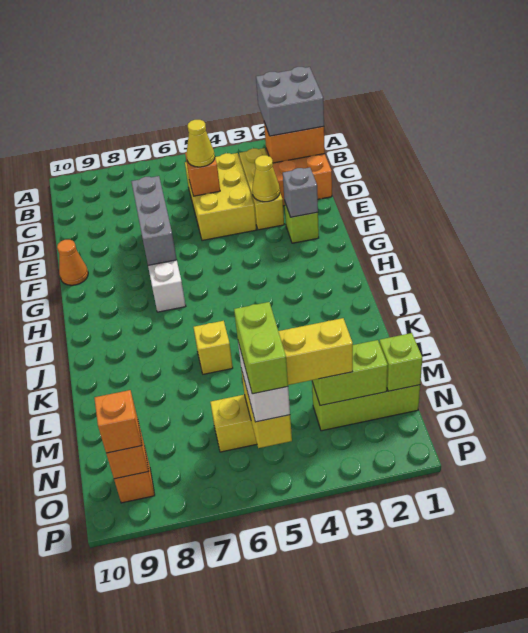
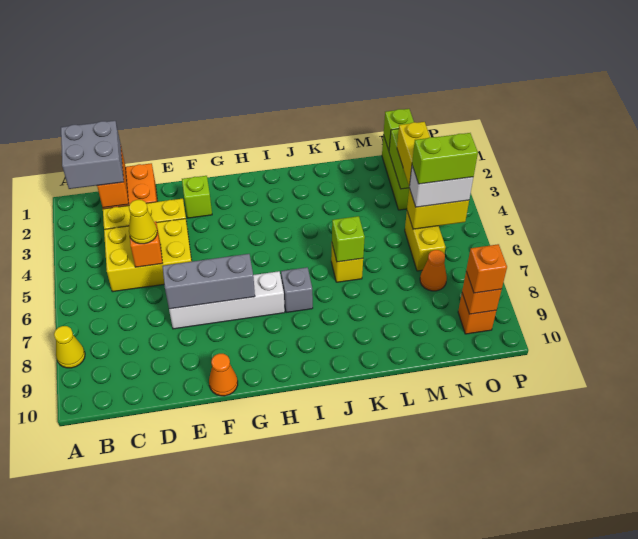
yellow cone E3 level 2 -> yellow cone A8 level 1
grey brick F2 level 2 -> grey brick I7 level 1
none -> lime brick K6 level 2
none -> orange cone N7 level 1

